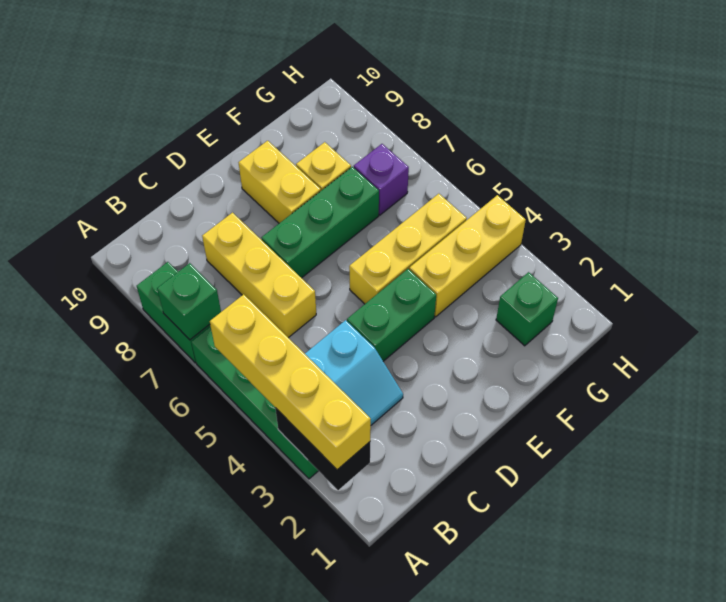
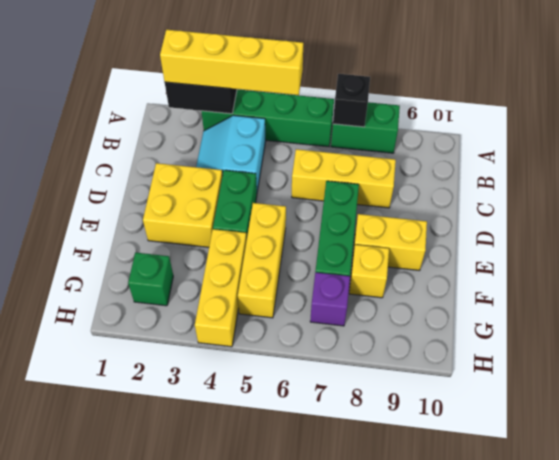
green brick A7 level 2 -> black brick A7 level 2
none -> yellow brick D2:E3 level 1

